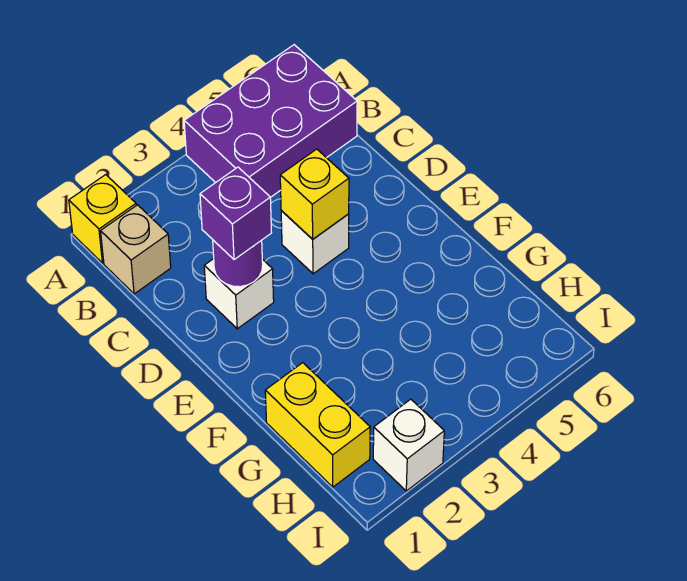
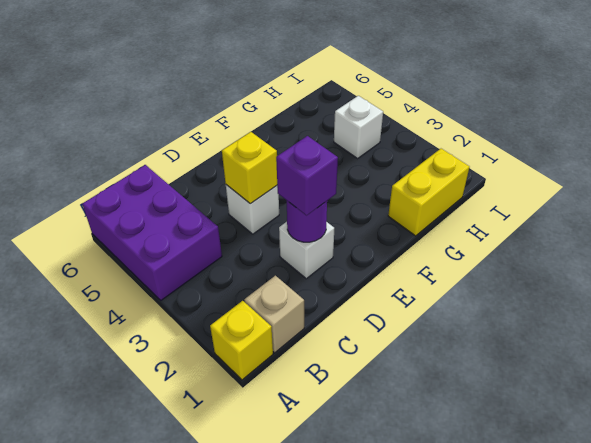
white brick I2 level 1 -> white brick H4 level 1

